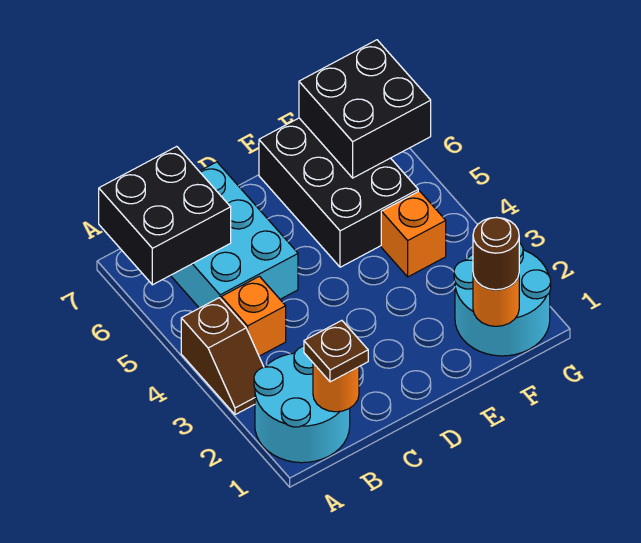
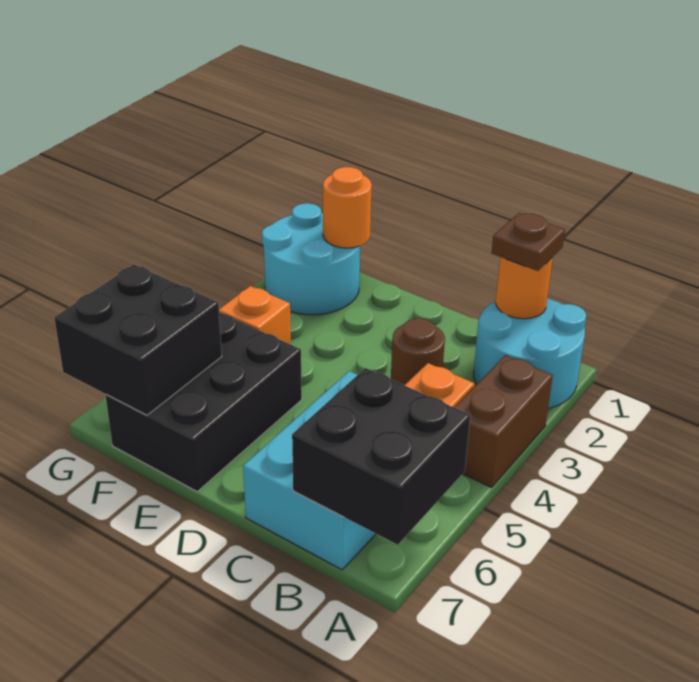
brown slope A3:A4 level 1 top 4 -> brown brick A3:A4 level 1
brown round brick F1 level 3 -> brown round brick C3 level 1

